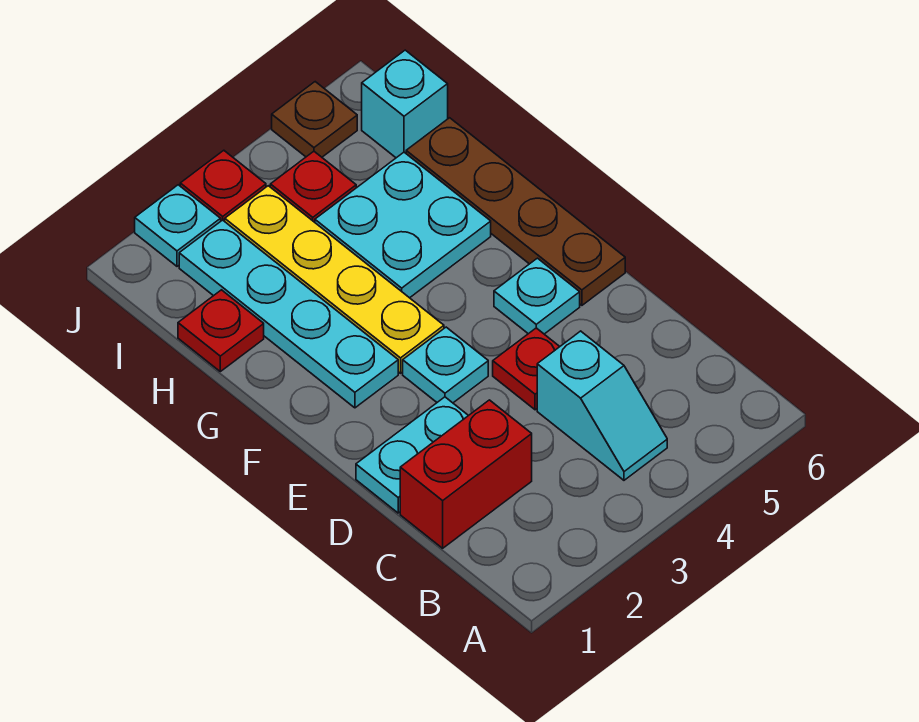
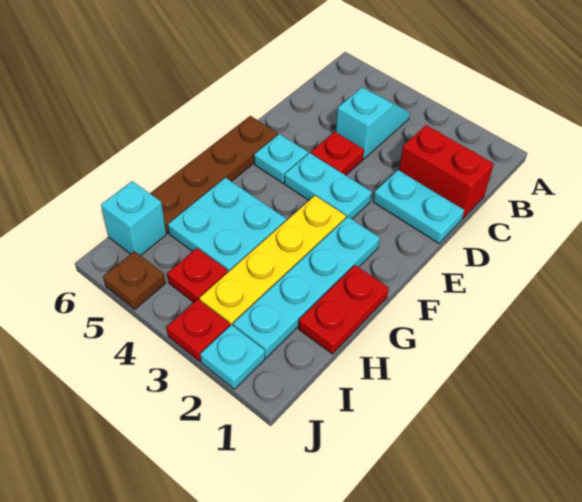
cyan plate E3 level 1 -> cyan plate E3:E4 level 1
red plate H1 level 1 -> red plate G1:H1 level 1

